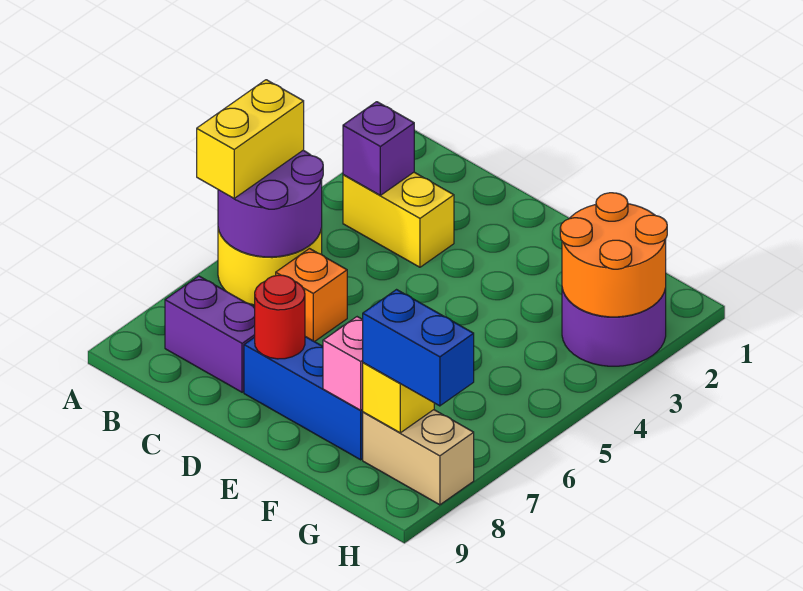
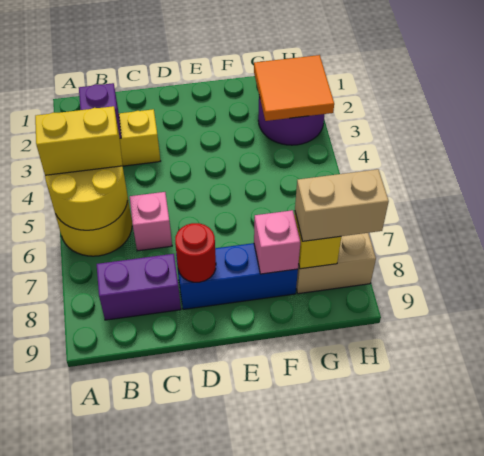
purple round brick A5:B6 level 2 -> yellow round brick A5:B6 level 2
yellow brick A5:A6 level 3 -> yellow brick A5:B5 level 3
orange brick C6 level 1 -> pink brick C6 level 1
orange round brick G2:H3 level 2 -> orange tile G2:H3 level 2
blue brick G8:H8 level 3 -> tan brick G8:H8 level 3

